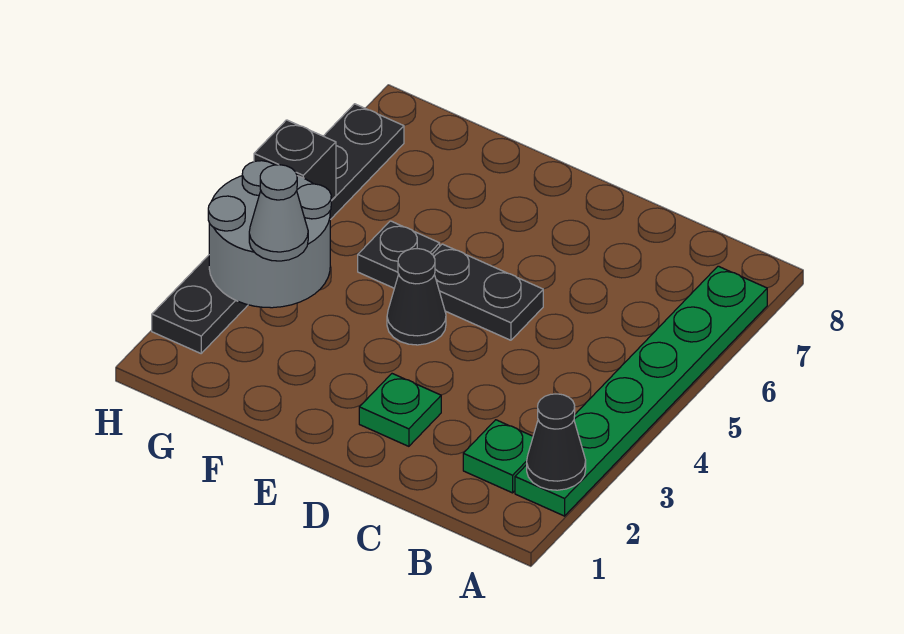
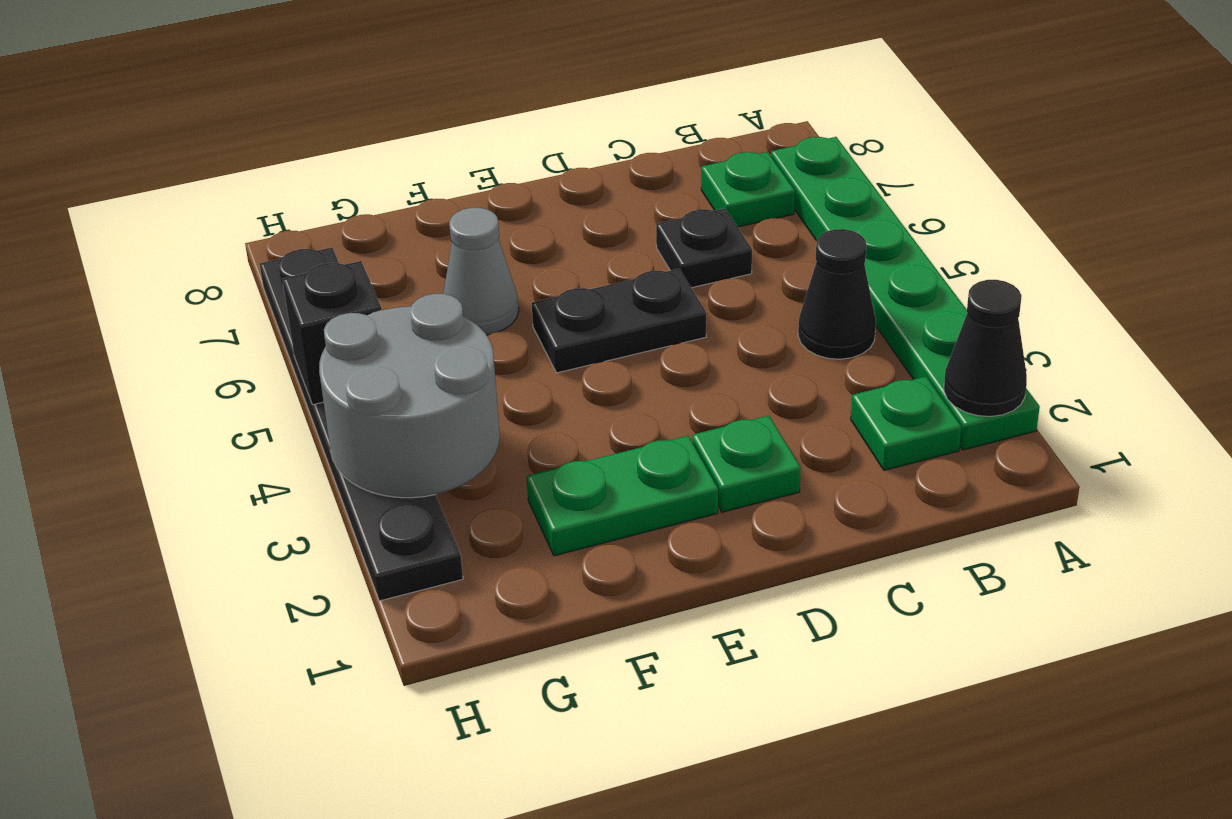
none -> green plate B7 level 1
none -> green plate E2:F2 level 1
black cone E4 level 1 -> black cone B4 level 1
black plate F5 level 1 -> black plate C6 level 1
grey cone G3 level 3 -> grey cone F6 level 1

